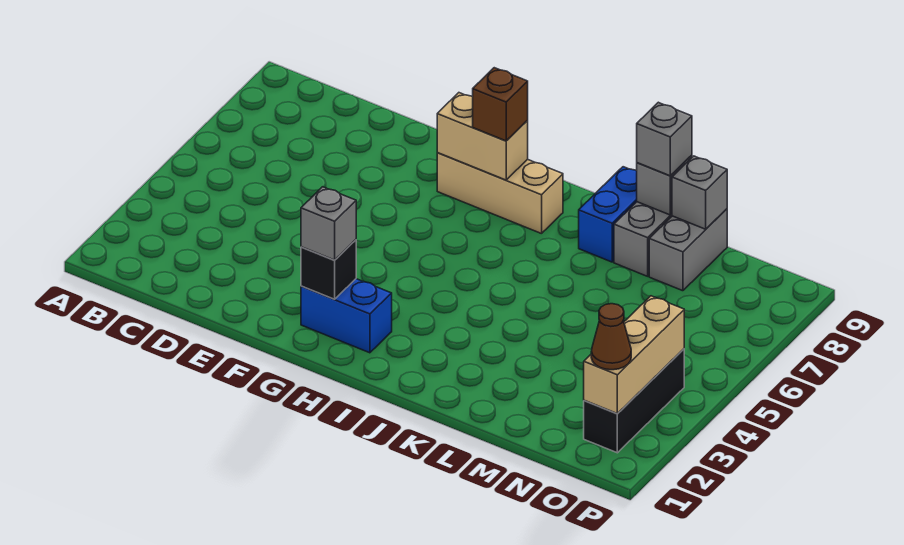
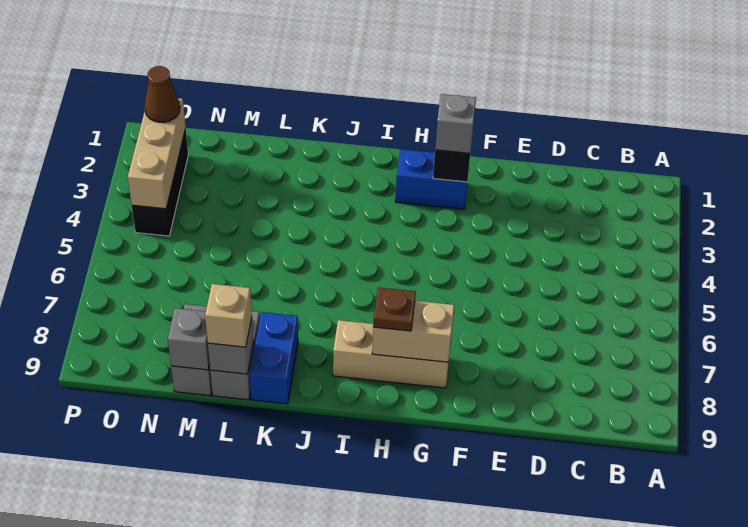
brown brick H8 level 3 -> brown plate H8 level 3
grey brick L9 level 3 -> tan brick L9 level 3

